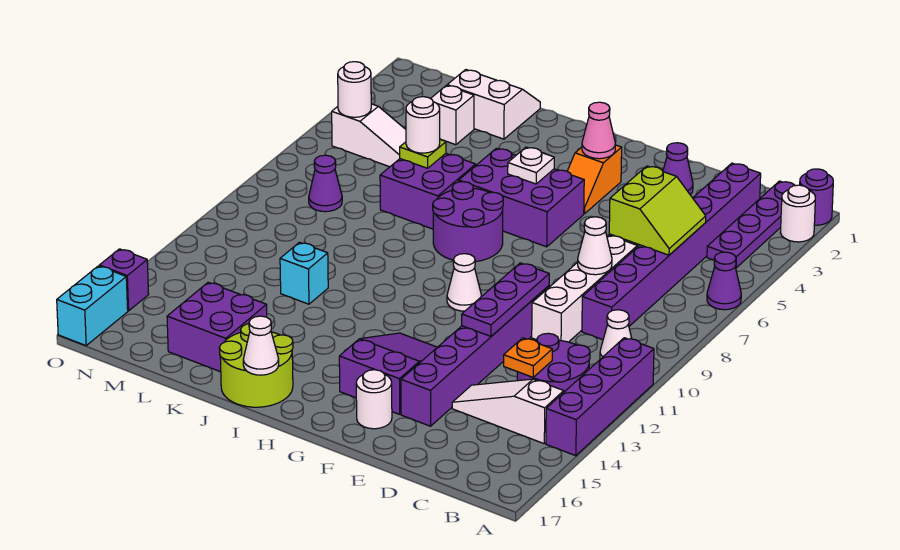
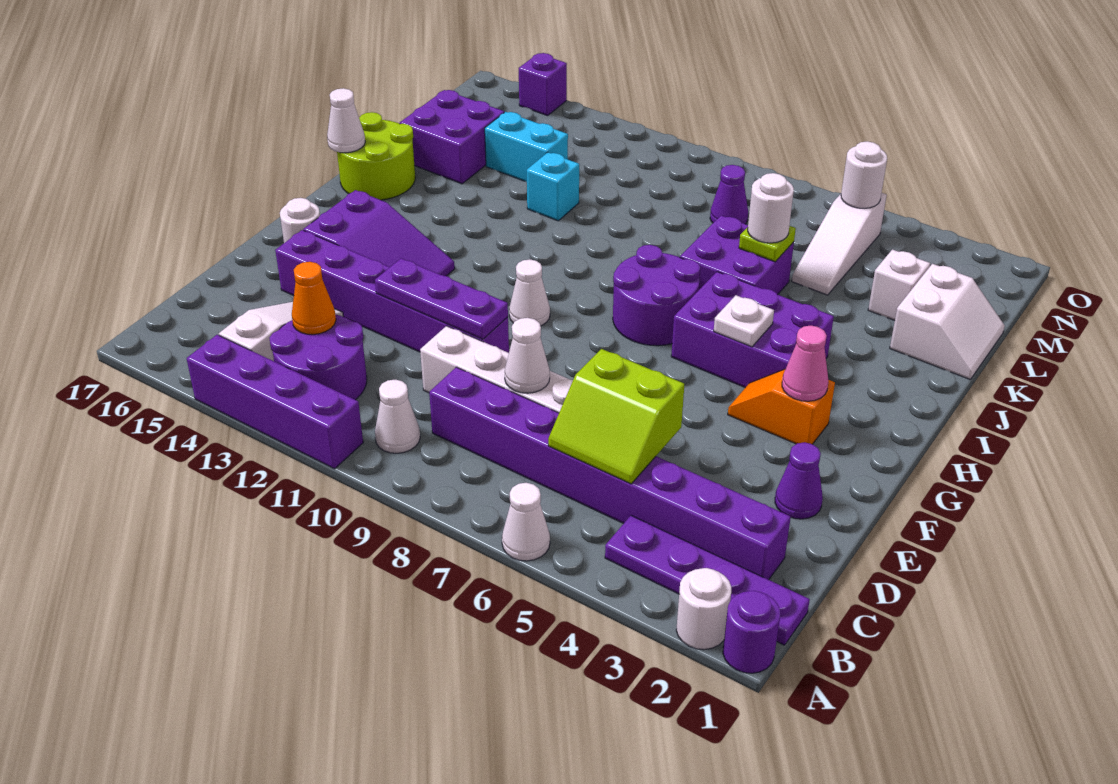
purple cone A6 level 1 -> white cone A6 level 1
orange plate C13 level 2 -> orange cone C13 level 2
purple brick G5:I6 level 1 -> purple brick H4:I6 level 1
cyan brick O16:O17 level 1 -> cyan brick L13:L14 level 1

